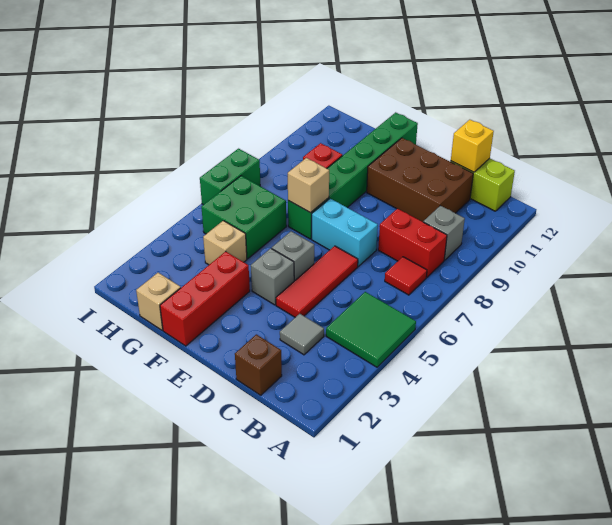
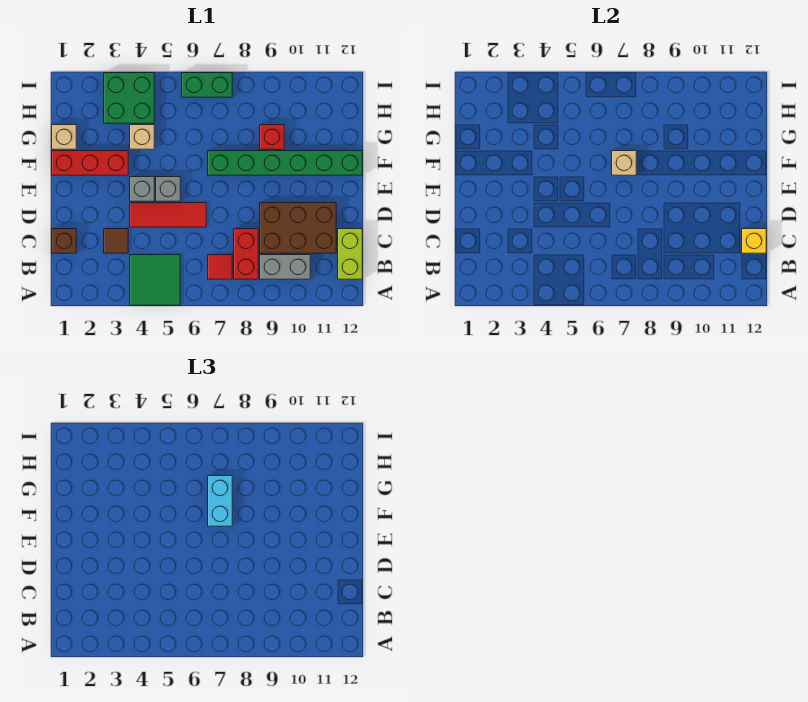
grey brick B9 level 1 -> grey brick B9:B10 level 1
grey tile C3 level 1 -> brown tile C3 level 1
brown brick C10:E11 level 1 -> brown brick C9:D11 level 1
cyan brick D7:E7 level 1 -> cyan brick F7:G7 level 3
green brick G5:H6 level 1 -> green brick H3:I4 level 1

